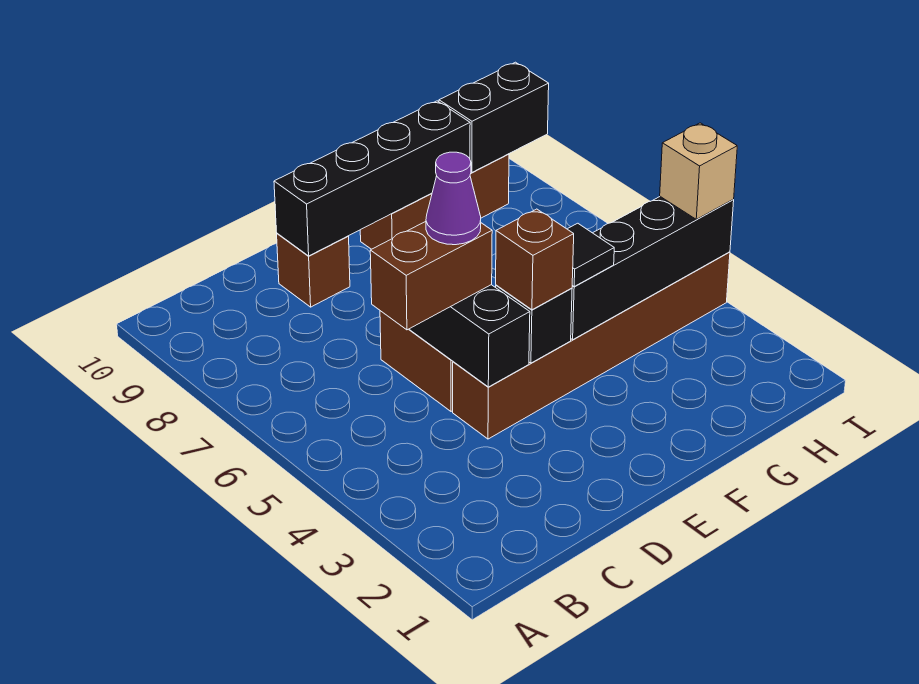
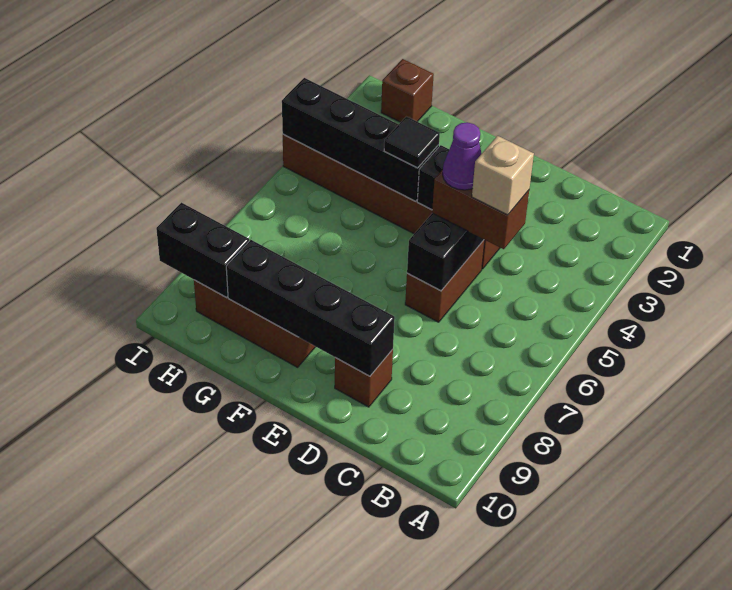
brown brick E4 level 3 -> brown brick H1 level 1
tan brick I4 level 3 -> tan brick C5 level 4

